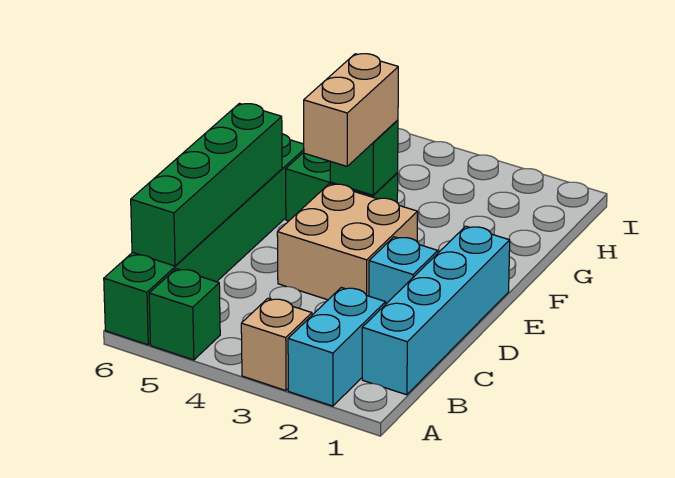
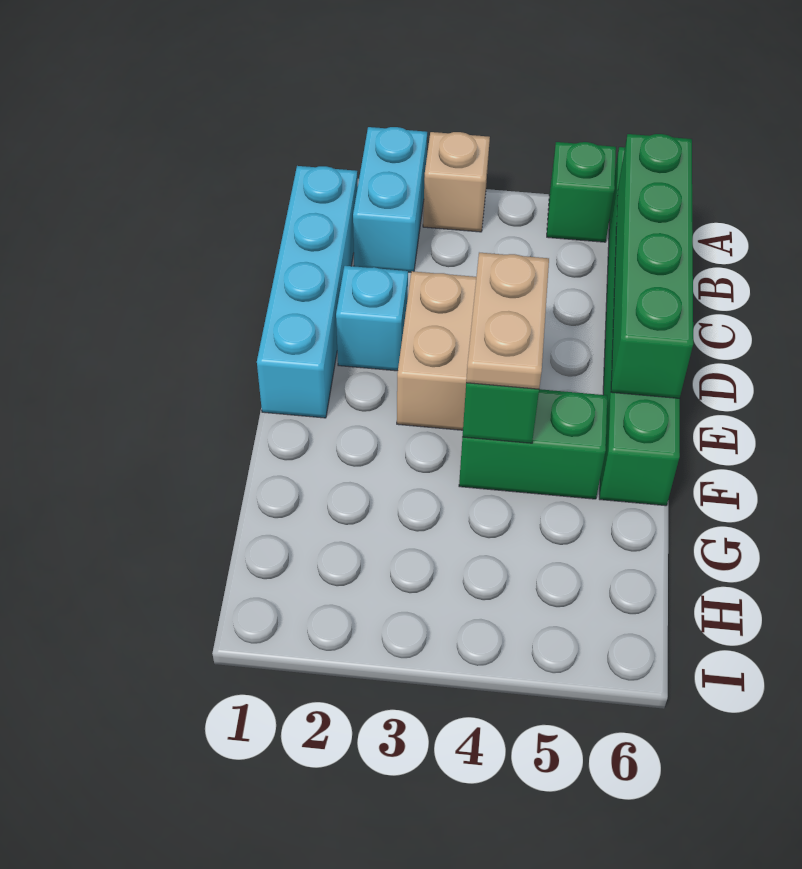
tan brick E4:F4 level 3 -> tan plate E4:F4 level 3

